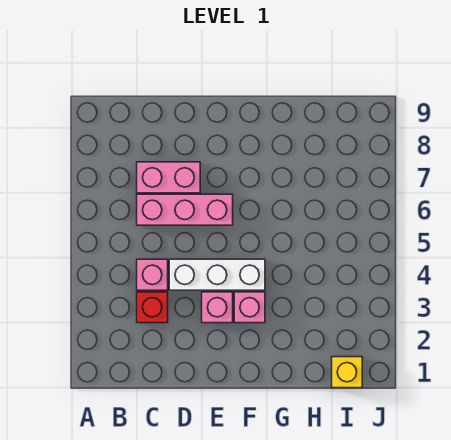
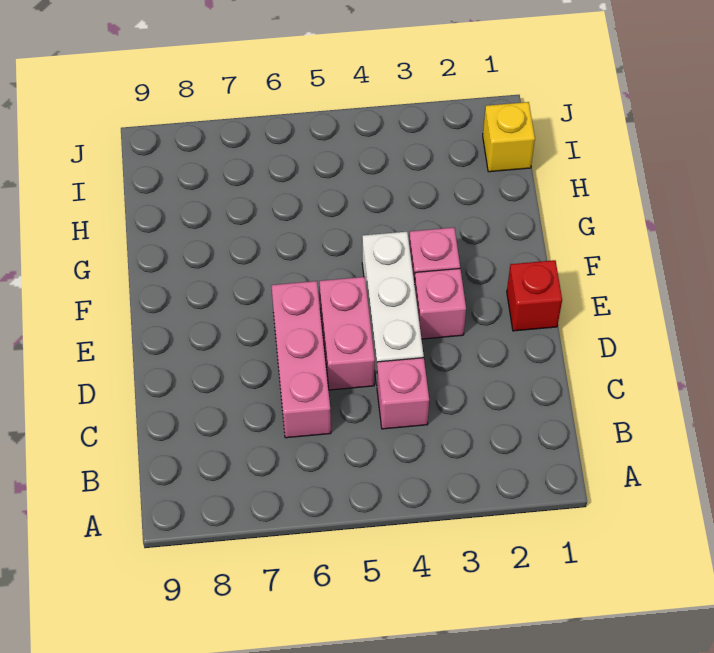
red brick C3 level 1 -> red brick E1 level 1
pink brick C7:D7 level 1 -> pink brick D5:E5 level 1

